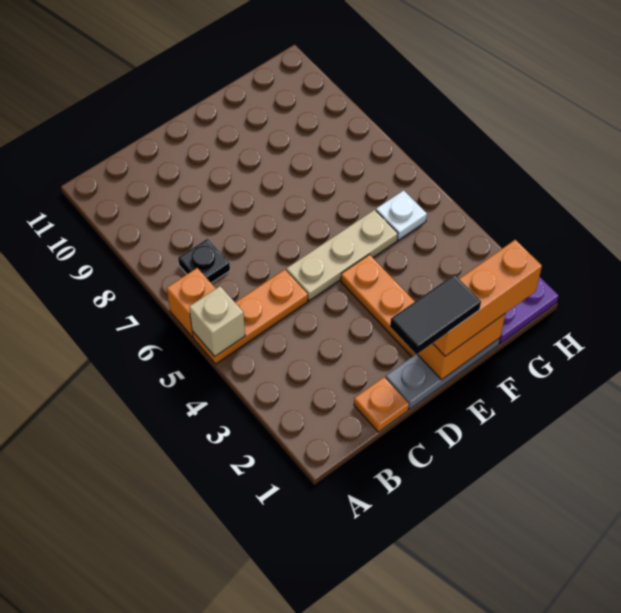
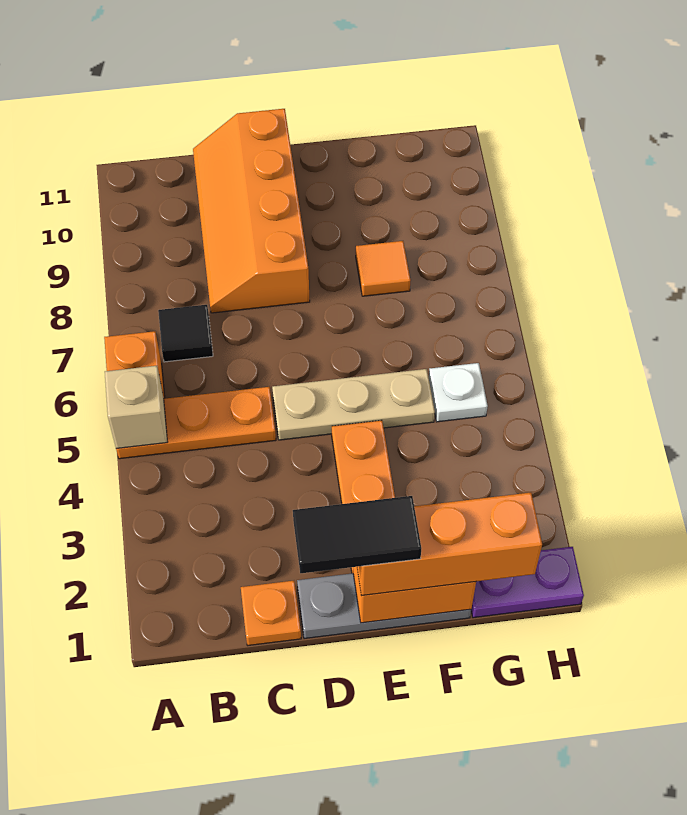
black plate B7 level 1 -> black tile B7 level 1
none -> orange slope C8:D11 level 1 top D
none -> orange tile F8 level 1

